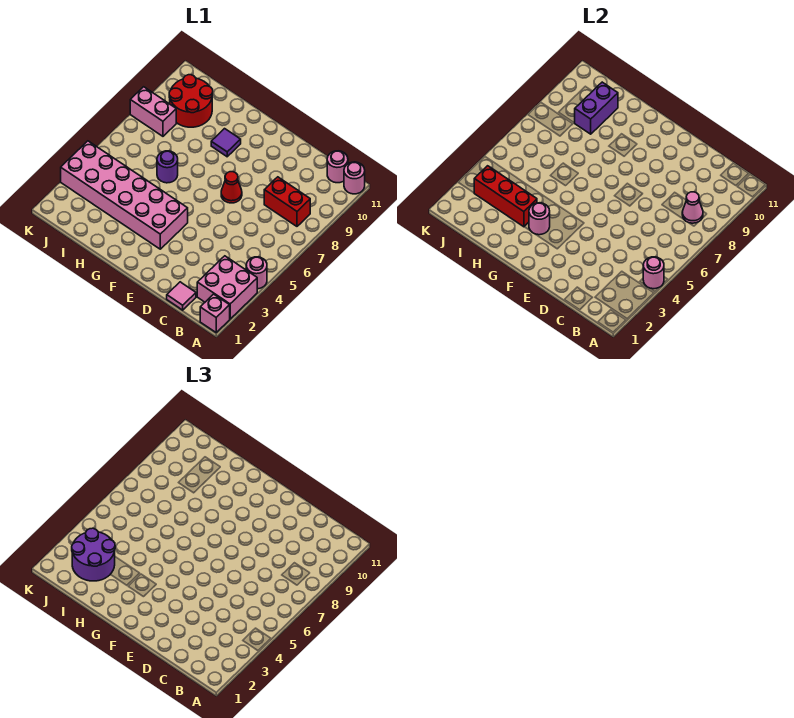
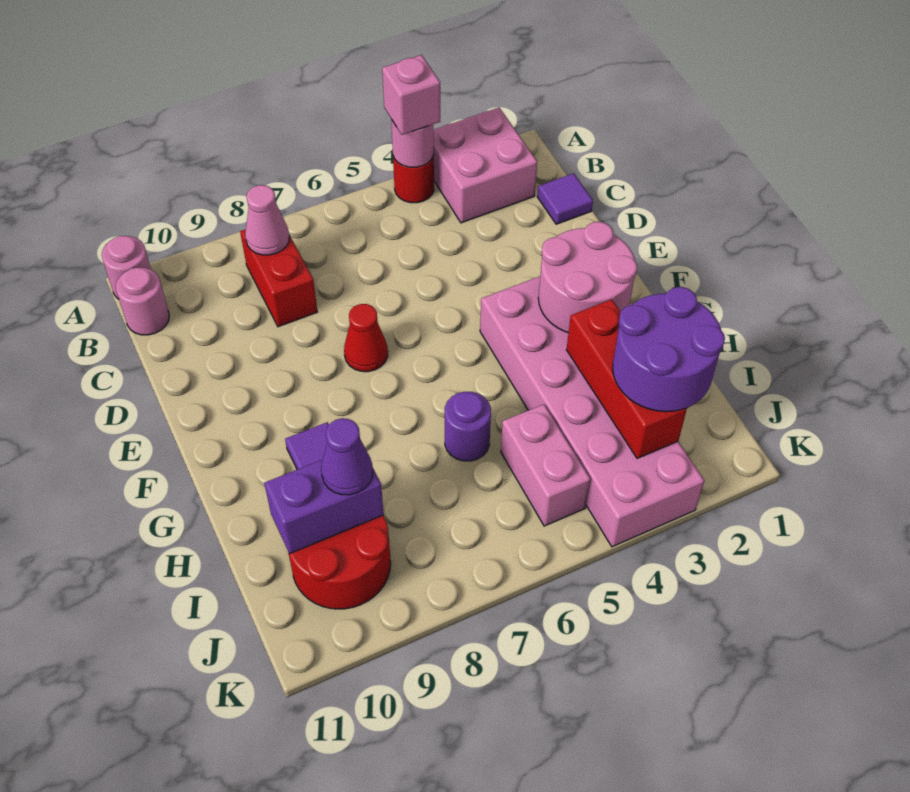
pink brick A1 level 1 -> pink brick A4 level 3
pink round brick A4 level 1 -> red round brick A4 level 1
pink tile C1 level 1 -> purple tile C1 level 1
pink round brick G3 level 2 -> pink round brick F2:G3 level 2
none -> purple cone I9 level 3
pink brick J8:K8 level 1 -> pink brick I5:J5 level 1

